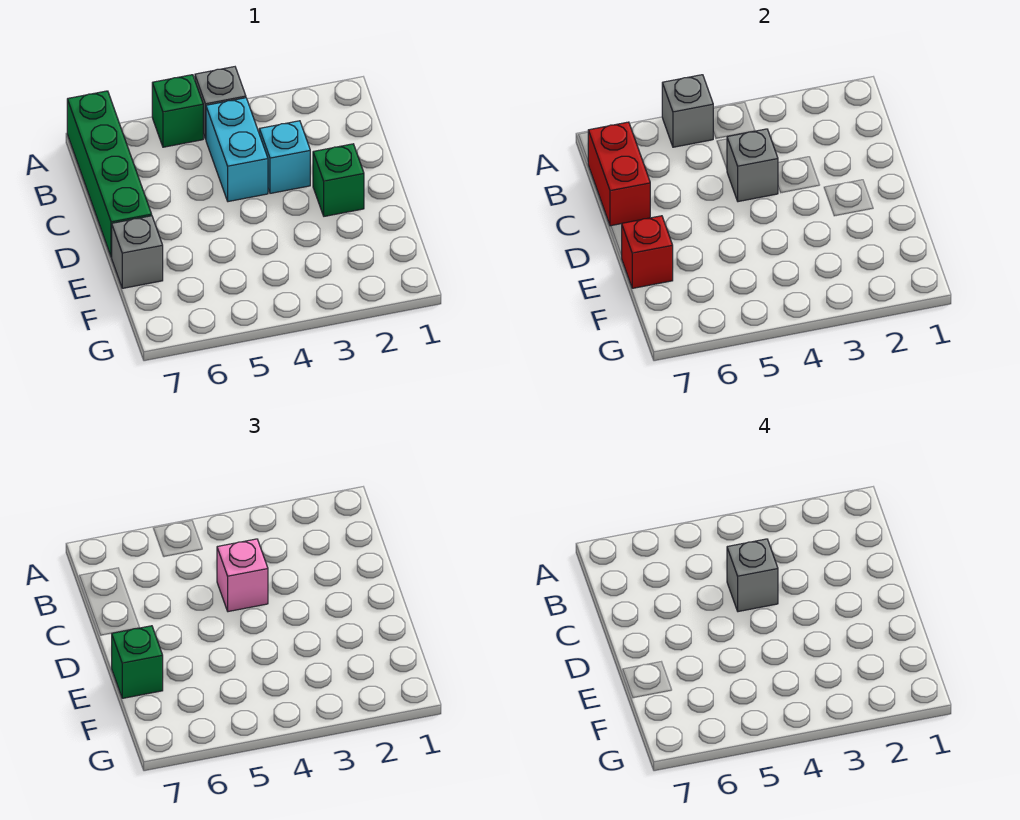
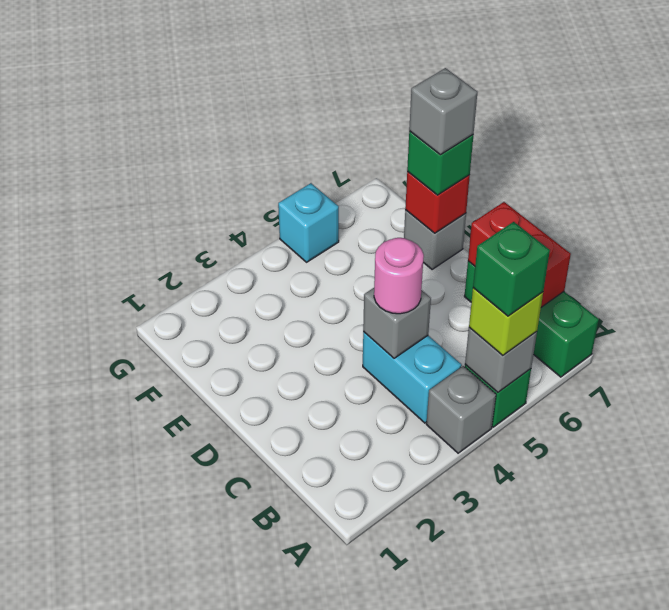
none -> lime brick A5 level 3
green brick A7:D7 level 1 -> green brick A7:C7 level 1
cyan brick C3 level 1 -> cyan brick G5 level 1
pink brick C4 level 3 -> pink round brick C4 level 3
grey brick C4 level 4 -> grey brick E7 level 4
green brick D2 level 1 -> green brick A5 level 4

